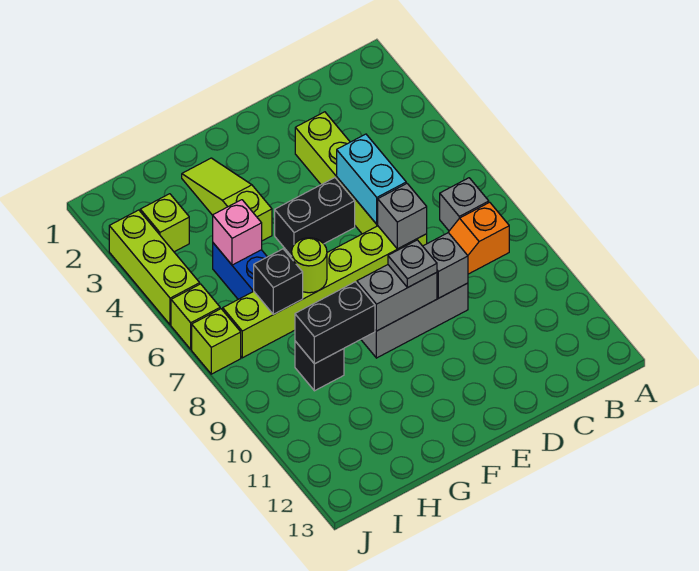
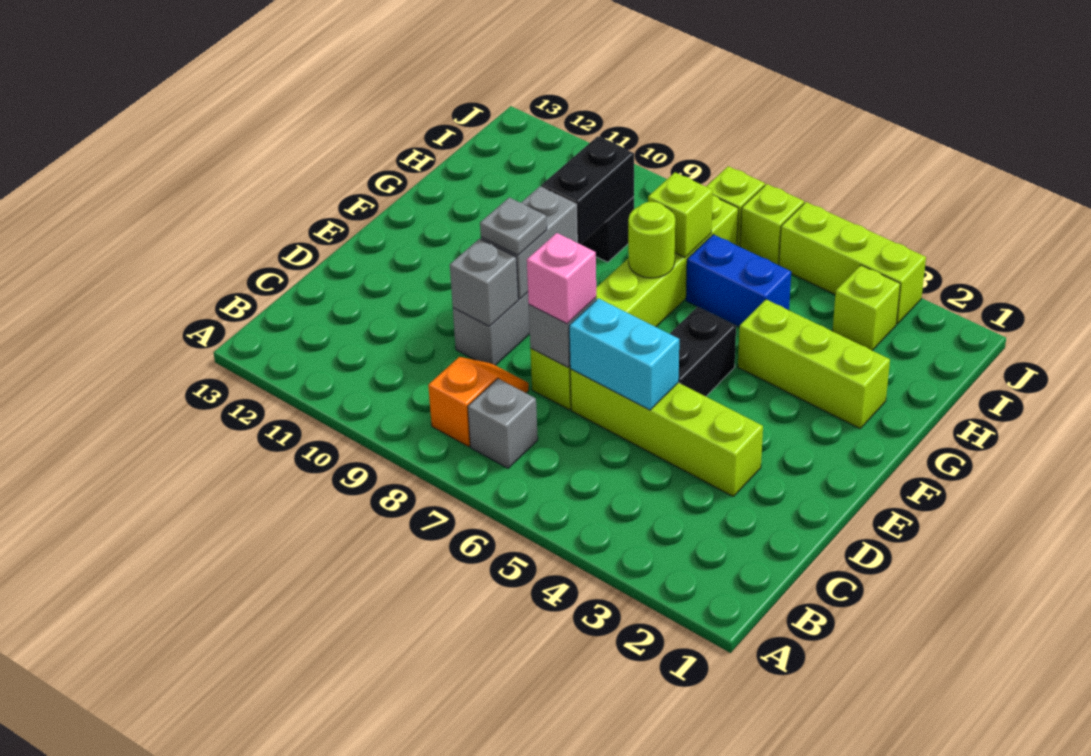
lime slope G2:G4 level 1 top 4 -> lime brick G2:G4 level 1
pink brick H5 level 2 -> pink brick D7 level 3
black brick H7 level 2 -> lime brick H7 level 2

